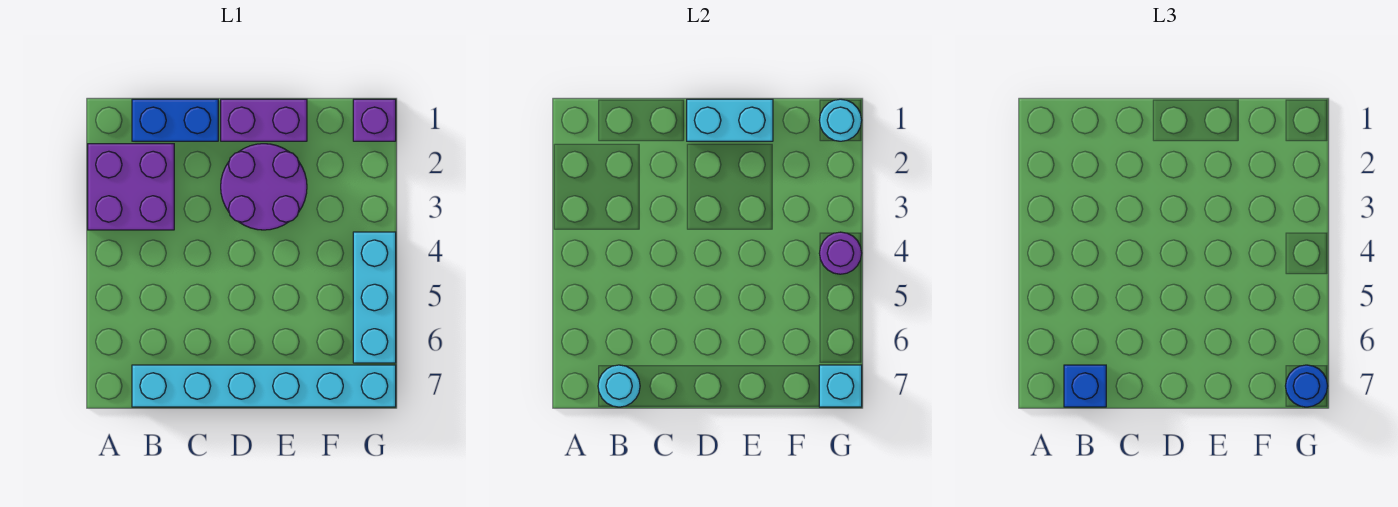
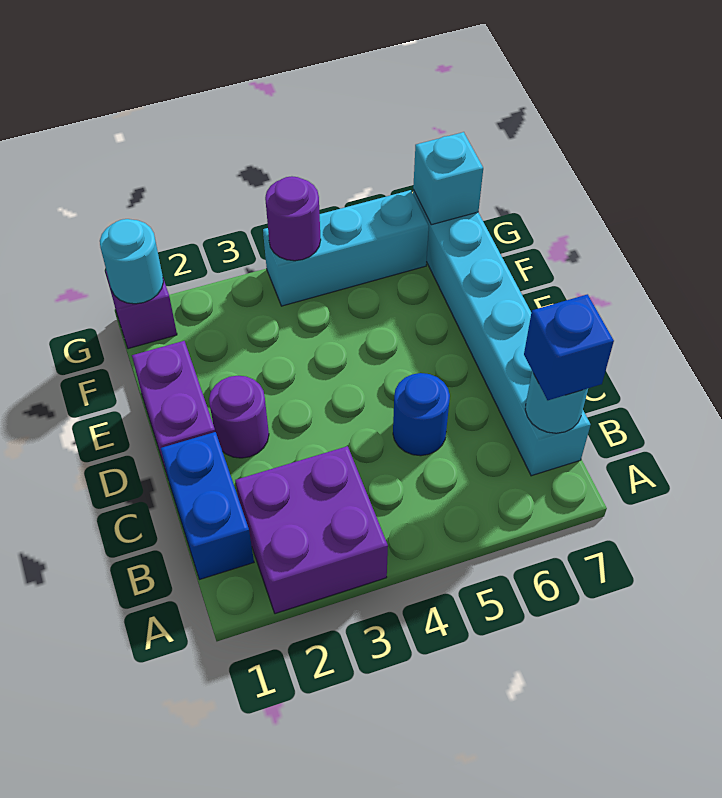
cyan brick D1:E1 level 2 -> none
purple round brick D2:E3 level 1 -> purple round brick D2 level 1
blue round brick G7 level 3 -> blue round brick C5 level 1

